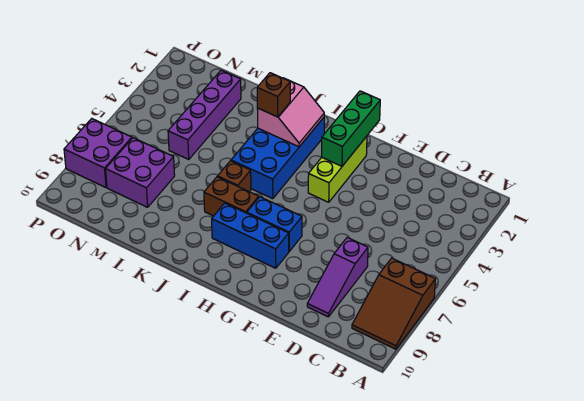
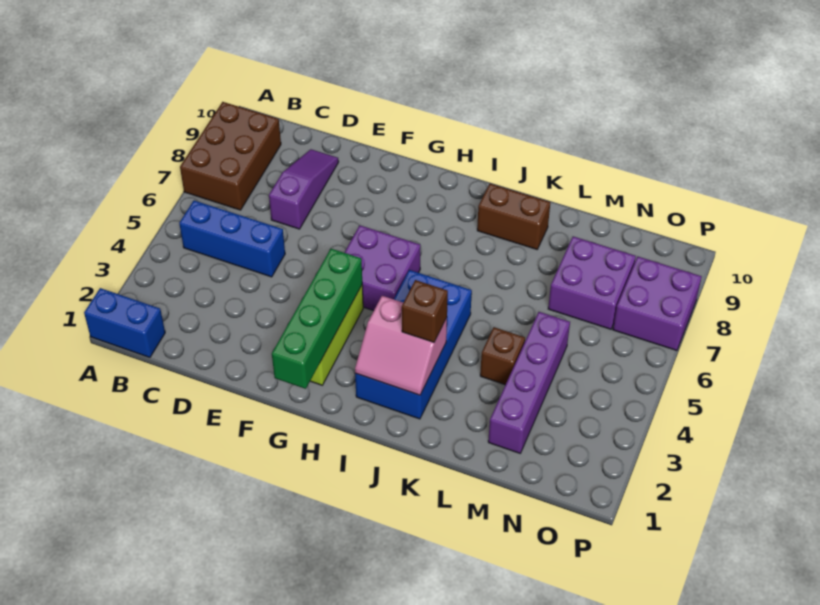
brown slope A7:B9 level 1 top 7 -> brown brick A7:B9 level 1
green brick G1:G3 level 2 -> green brick G1:G4 level 2
none -> purple brick G5:H6 level 1
blue brick G7:H7 level 1 -> blue brick A1:B1 level 1
blue brick G8:I8 level 1 -> blue brick B5:D5 level 1
pink slope I2:J3 level 2 top J -> pink slope I2:J3 level 2 top 3
brown brick I7:J7 level 1 -> brown brick J9:K9 level 1
brown brick J6 level 1 -> brown brick L4 level 1

